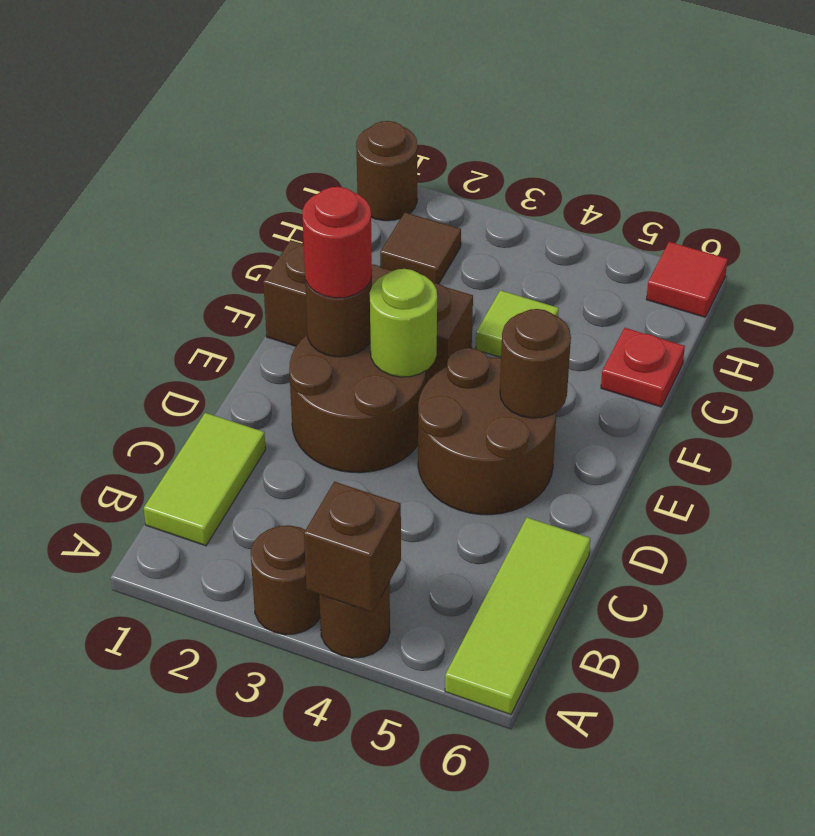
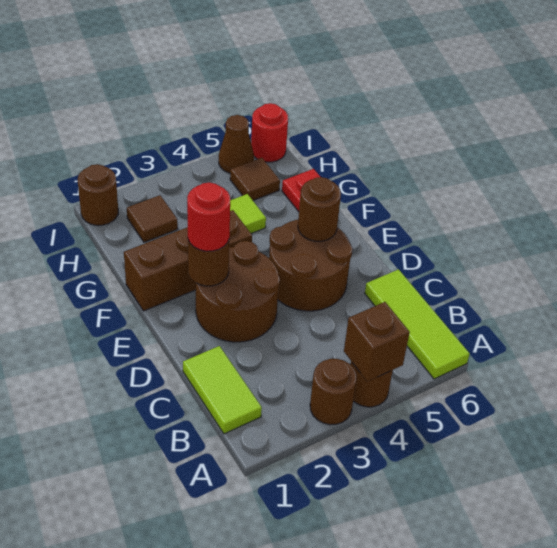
lime round brick E3 level 2 -> none
none -> brown tile H5 level 1
none -> brown cone I5 level 1
red tile I6 level 1 -> red round brick I6 level 1

